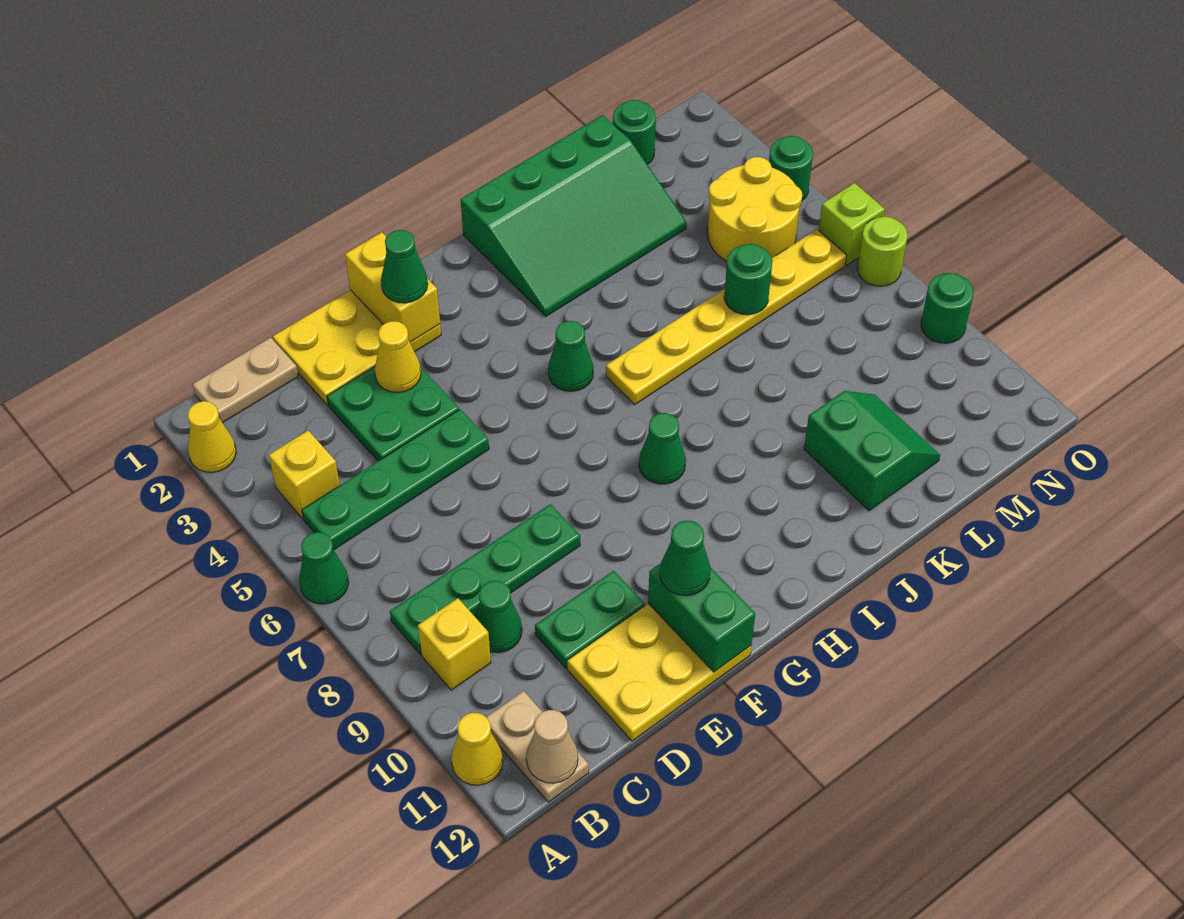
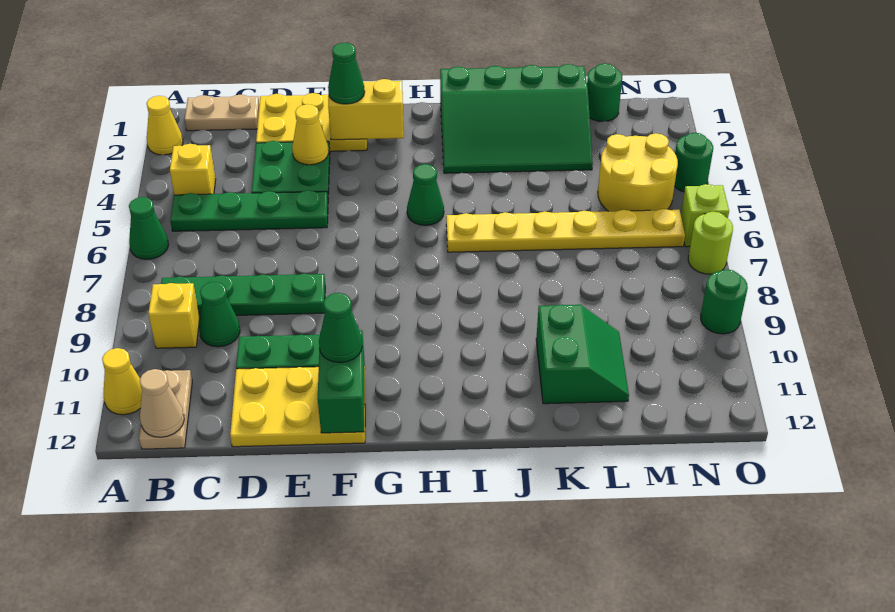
yellow brick F1:F2 level 2 -> yellow brick F2:G2 level 2
green cone H8 level 1 -> none
green round brick L6 level 2 -> none

